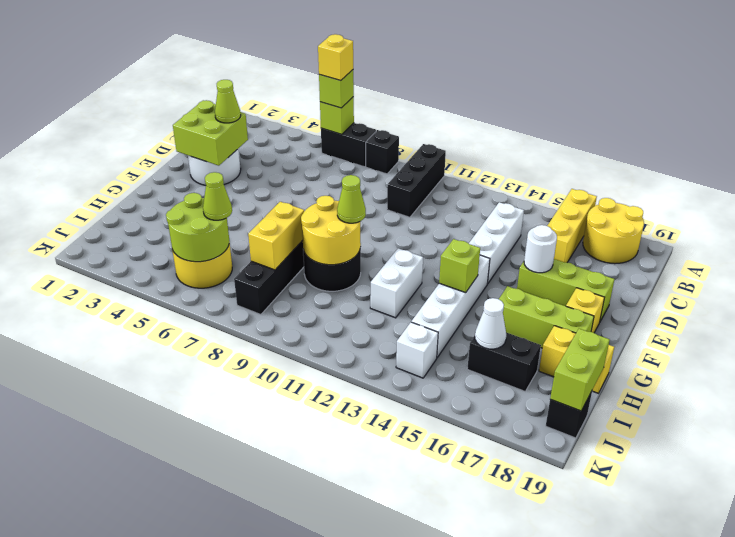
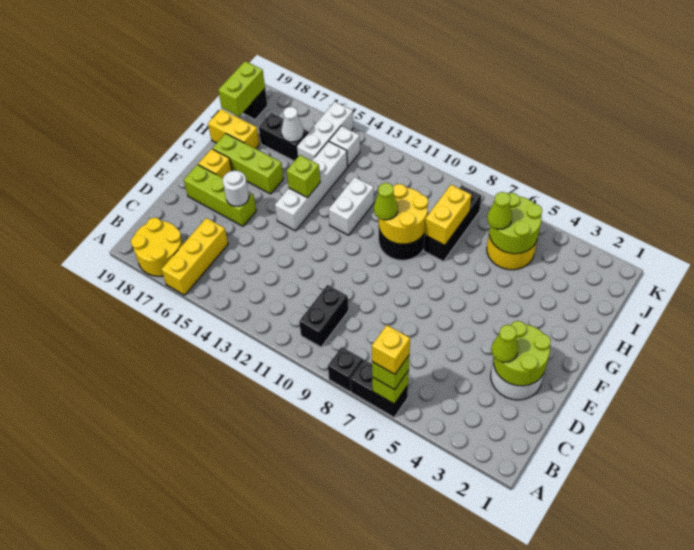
black brick A10:C10 level 1 -> black brick B10:C10 level 1
white brick C14:E14 level 1 -> white brick I15:K15 level 1
lime brick D2:E3 level 2 -> lime round brick D2:E3 level 2

